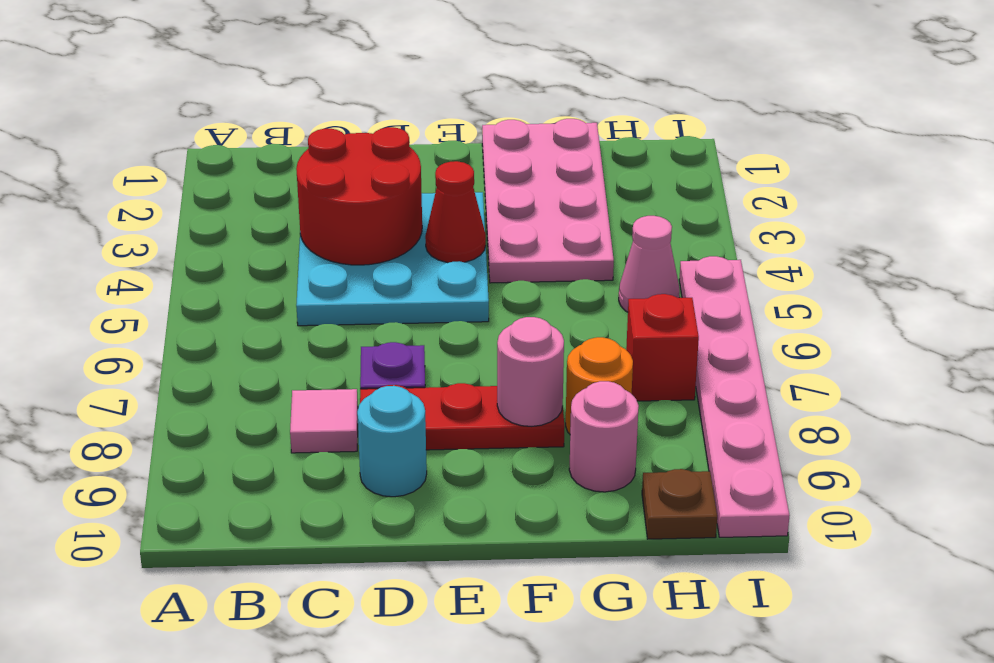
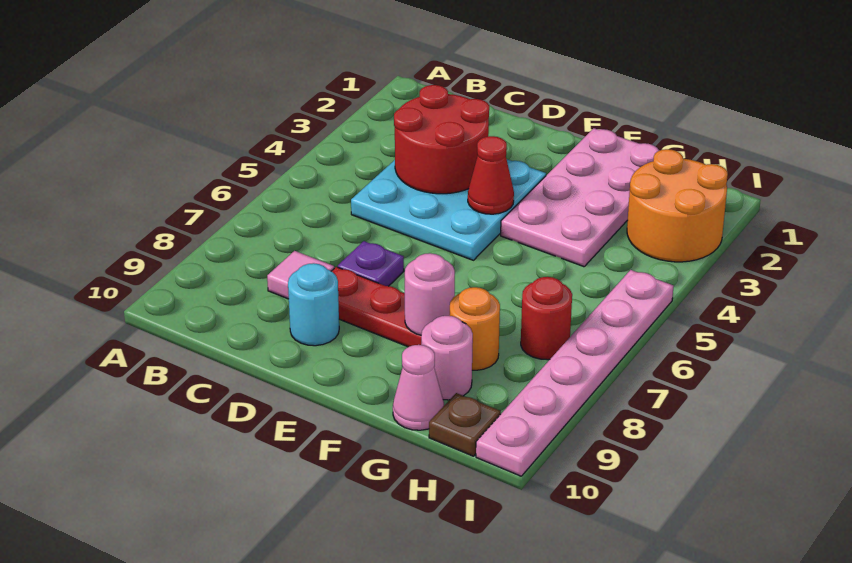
none -> orange round brick H2:I3 level 1
pink cone H5 level 1 -> pink cone G10 level 1
red brick H7 level 1 -> red round brick H7 level 1

